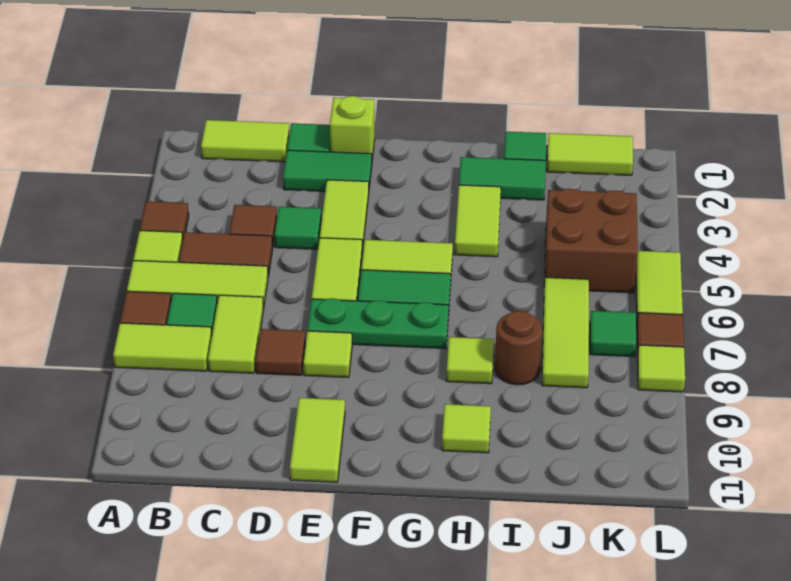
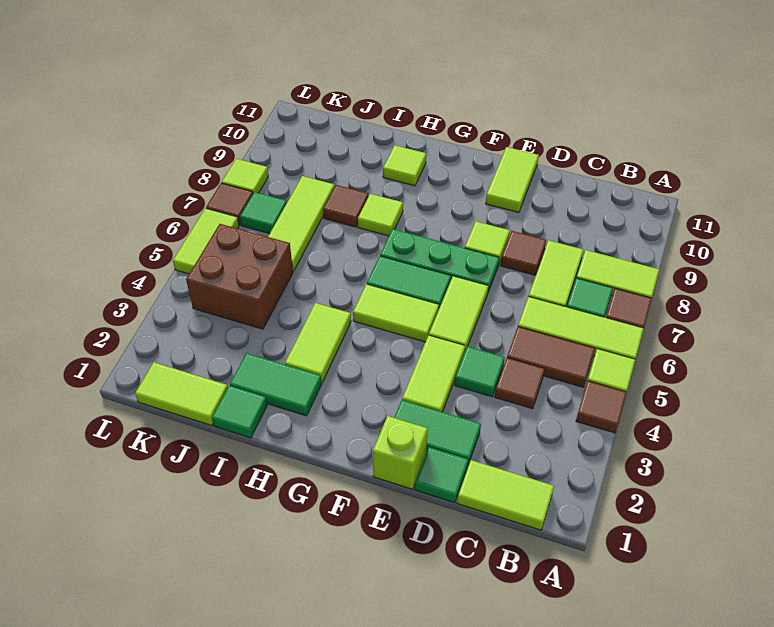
brown round brick I8 level 1 -> brown tile I8 level 1

